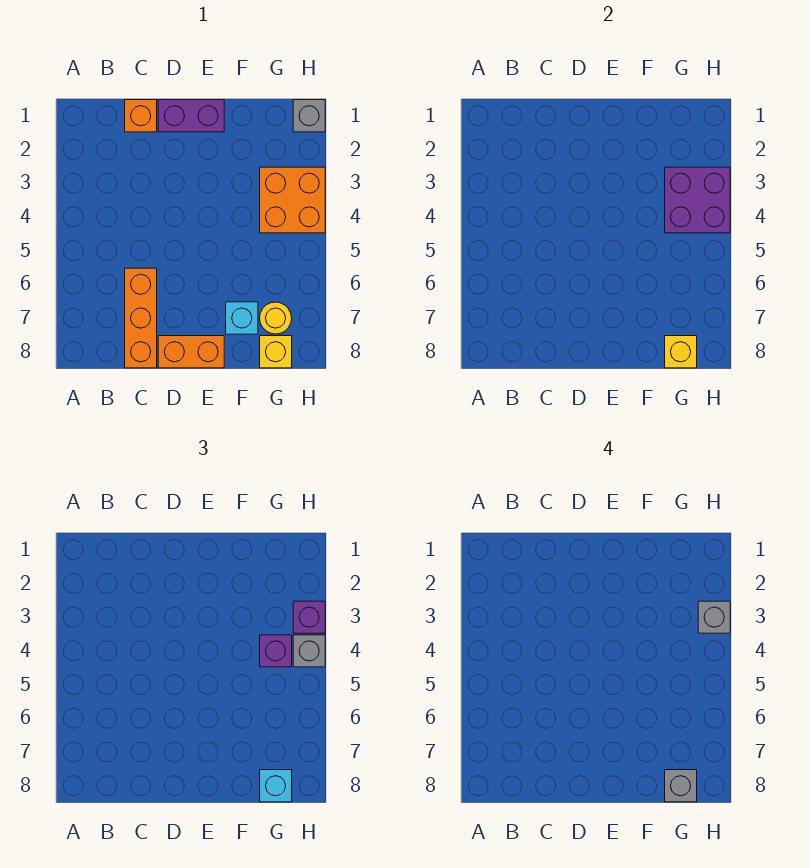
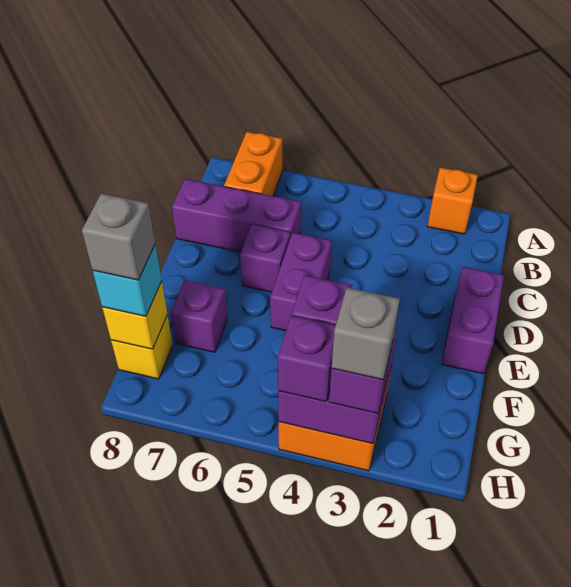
orange brick C1 level 1 -> orange brick A2 level 1
orange brick C6:C8 level 1 -> purple brick C6:C8 level 1
none -> purple brick D5:E5 level 1
none -> purple brick D6 level 1
orange brick D8:E8 level 1 -> orange brick A7:B7 level 1
cyan brick F7 level 1 -> purple brick F7 level 1
yellow round brick G7 level 1 -> none
grey brick H1 level 1 -> none
grey brick H4 level 3 -> purple brick H4 level 3

